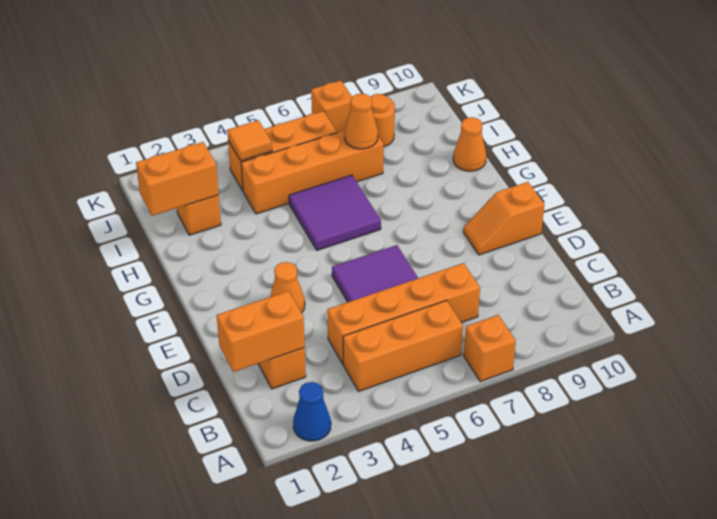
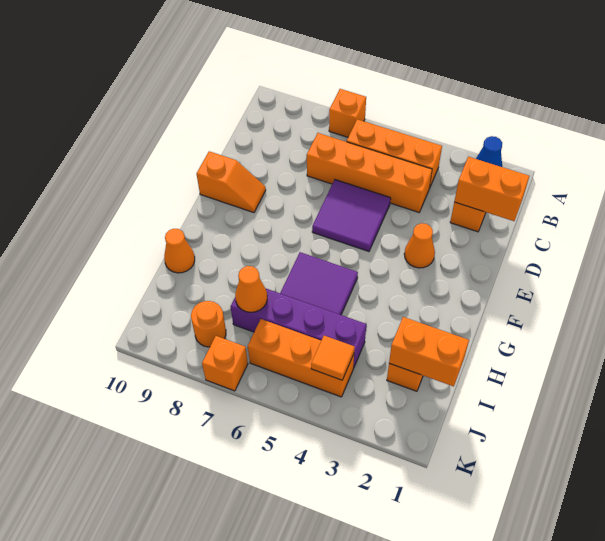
orange brick I4:I7 level 1 -> purple brick I4:I7 level 1

